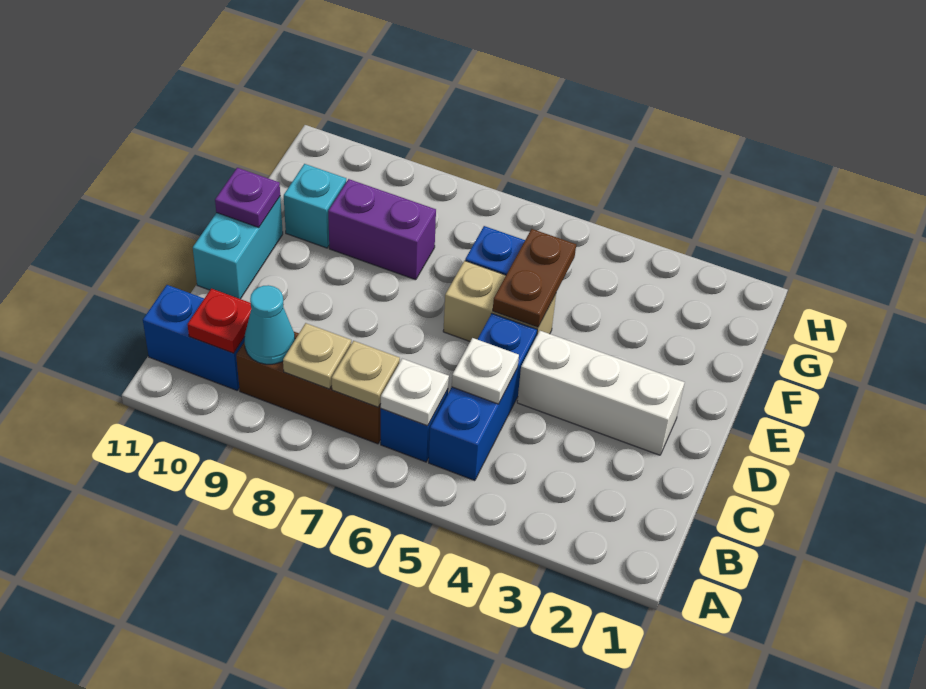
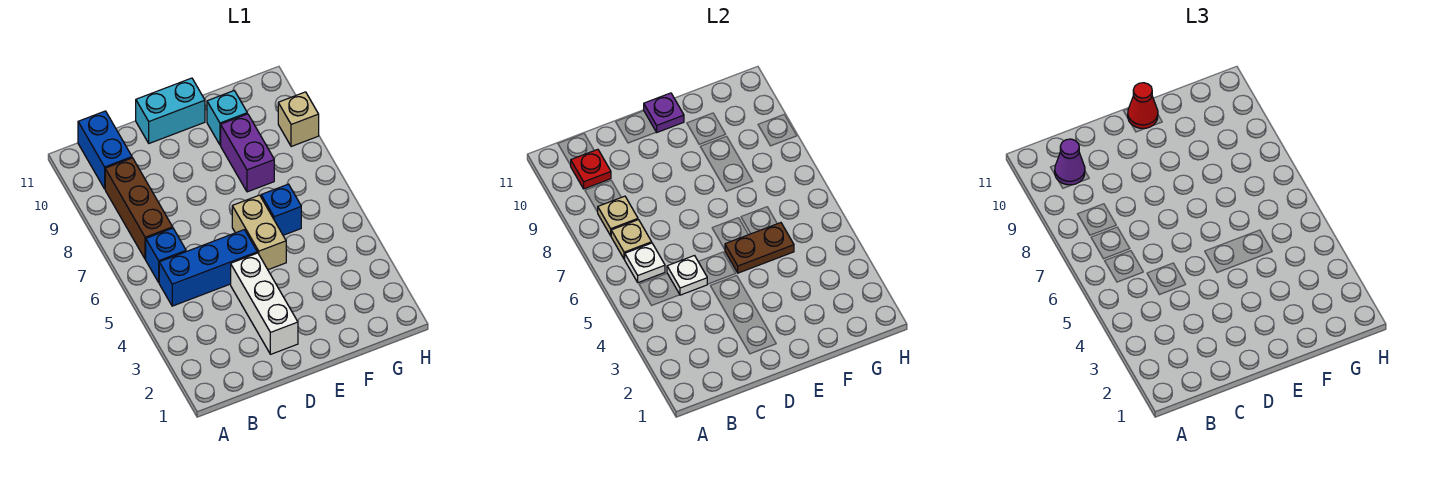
cyan cone B9 level 2 -> none
none -> purple cone B10 level 3
none -> red cone E11 level 3
none -> tan brick H9 level 1

